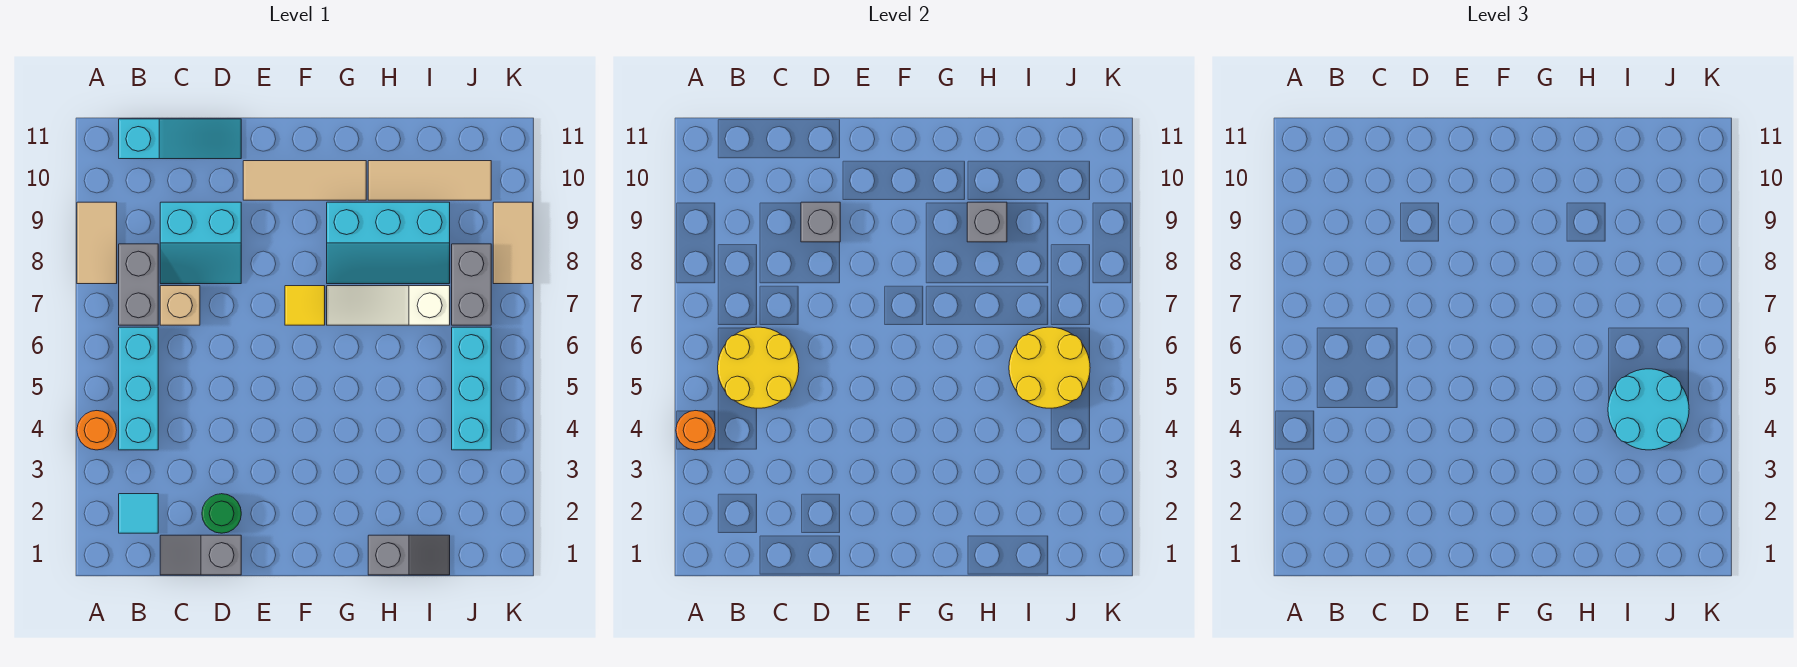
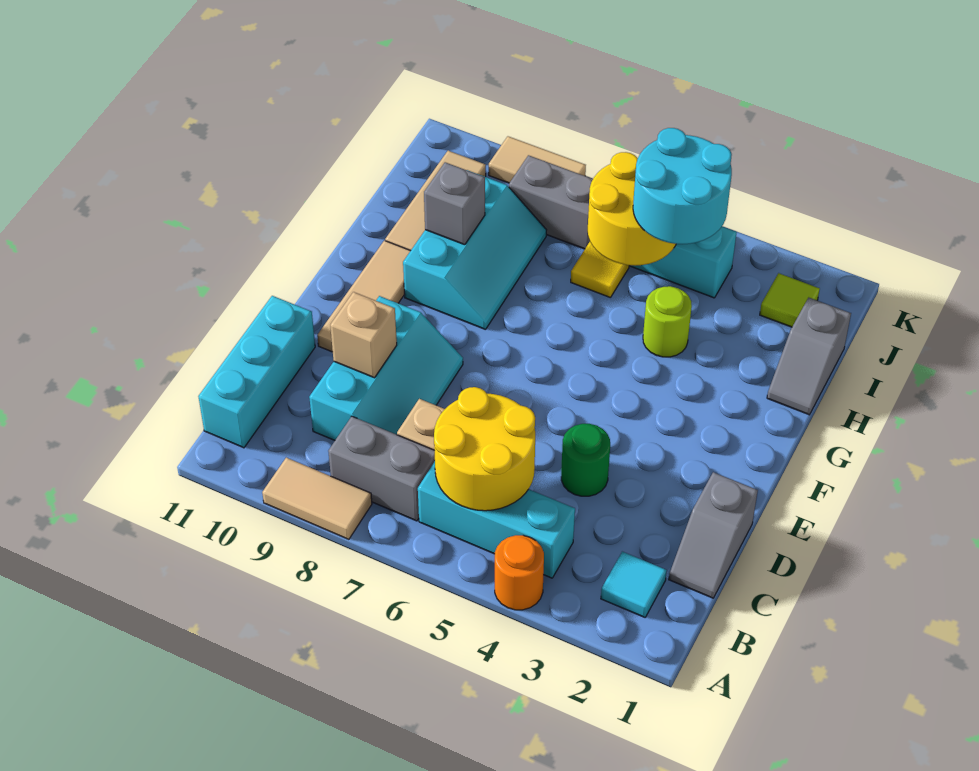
orange round brick A4 level 2 -> none
cyan slope B11:D11 level 1 top B -> cyan brick B11:D11 level 1
cyan slope C8:D9 level 1 top 9 -> cyan slope C8:E9 level 1 top 9
green round brick D2 level 1 -> green round brick D4 level 1
grey brick D9 level 2 -> tan brick D9 level 2
yellow tile F7 level 1 -> yellow tile I6 level 1
white slope G7:I7 level 1 top I -> none
grey slope H1:I1 level 1 top H -> grey slope H1:I1 level 1 top I
none -> lime round brick H4 level 1
none -> lime tile J2 level 1

